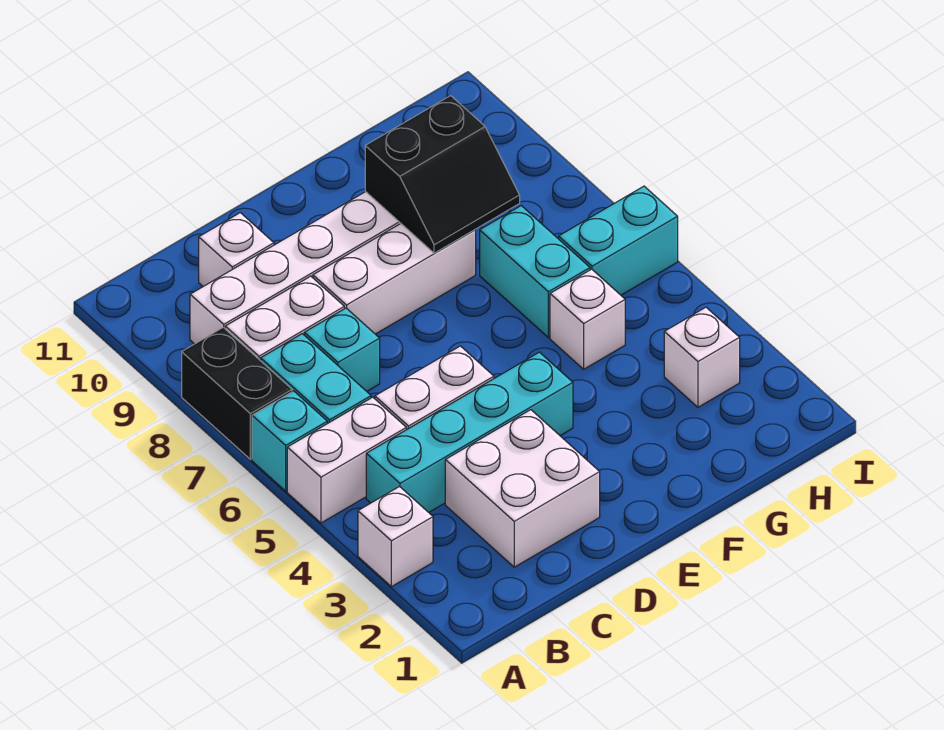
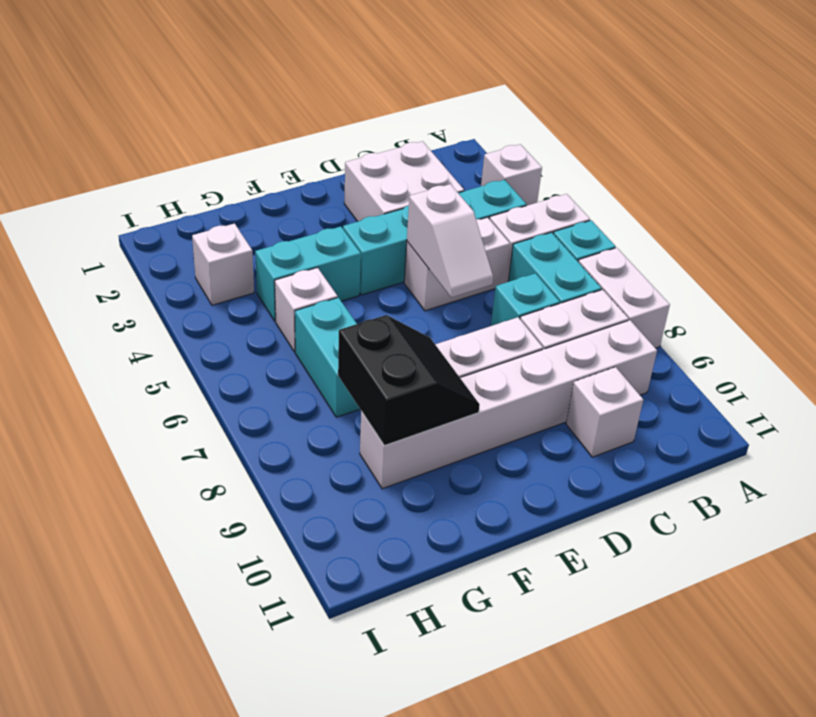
black brick A7:A8 level 1 -> white brick A7:A8 level 1
none -> white slope D5:D6 level 2 top 5
black slope F8:G9 level 2 top 9 -> black slope F8:G9 level 2 top G
cyan brick H6:I6 level 1 -> cyan brick F4:G4 level 1

